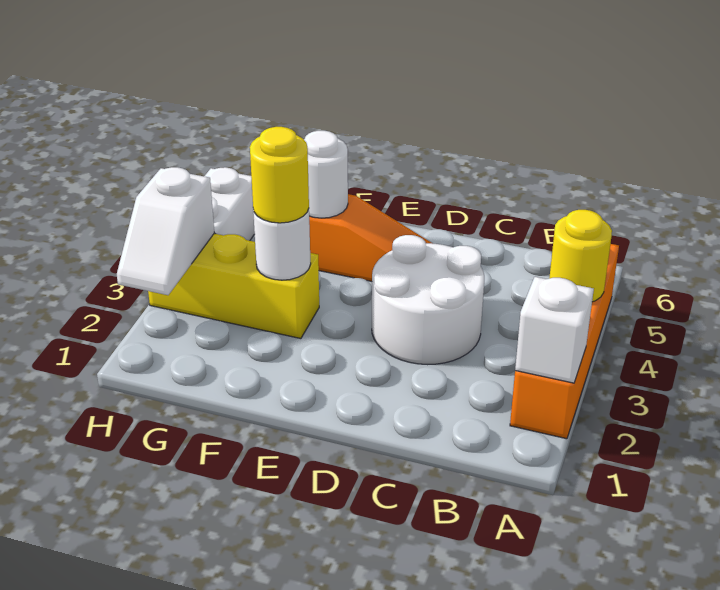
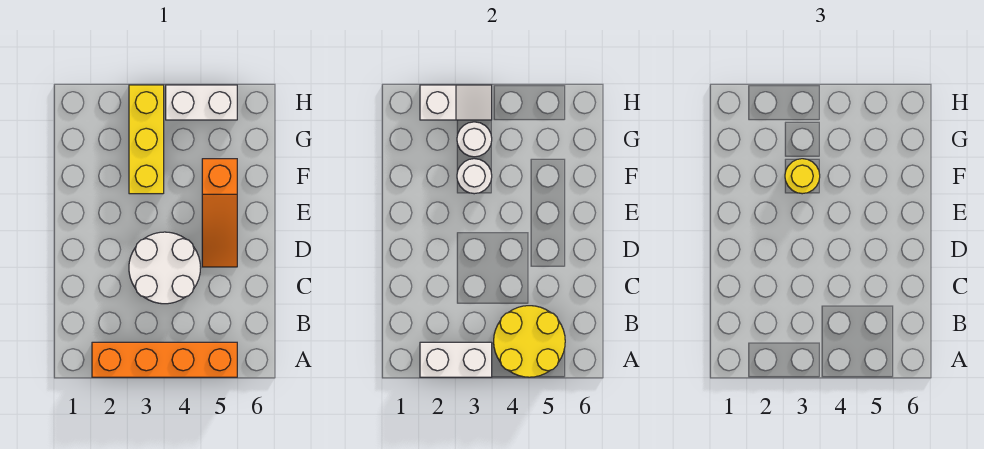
white brick A2 level 2 -> white brick A2:A3 level 2
yellow round brick A4 level 2 -> yellow round brick A4:B5 level 2
white round brick F5 level 2 -> white round brick G3 level 2
white slope H2:H3 level 2 top 3 -> white slope H2:H3 level 2 top 2

